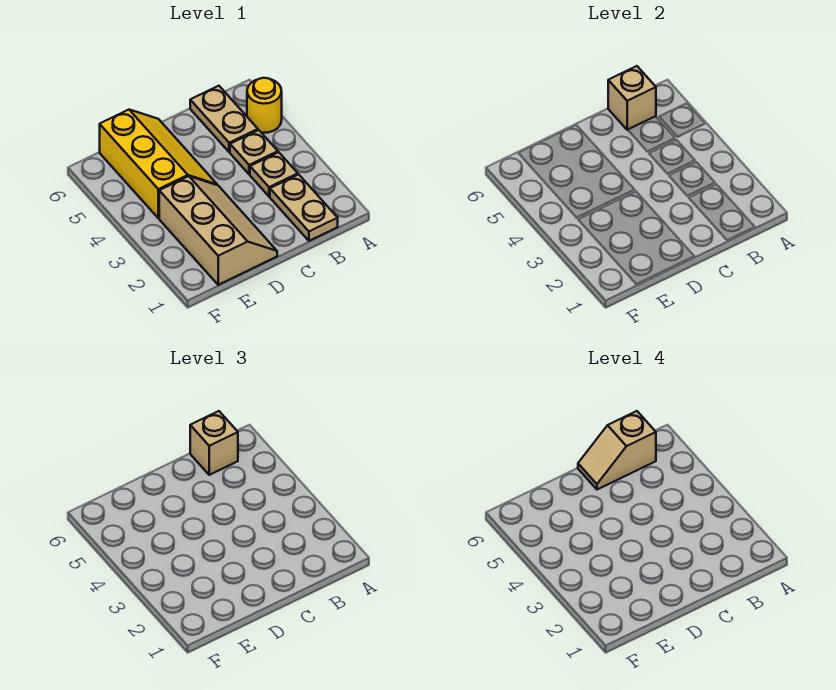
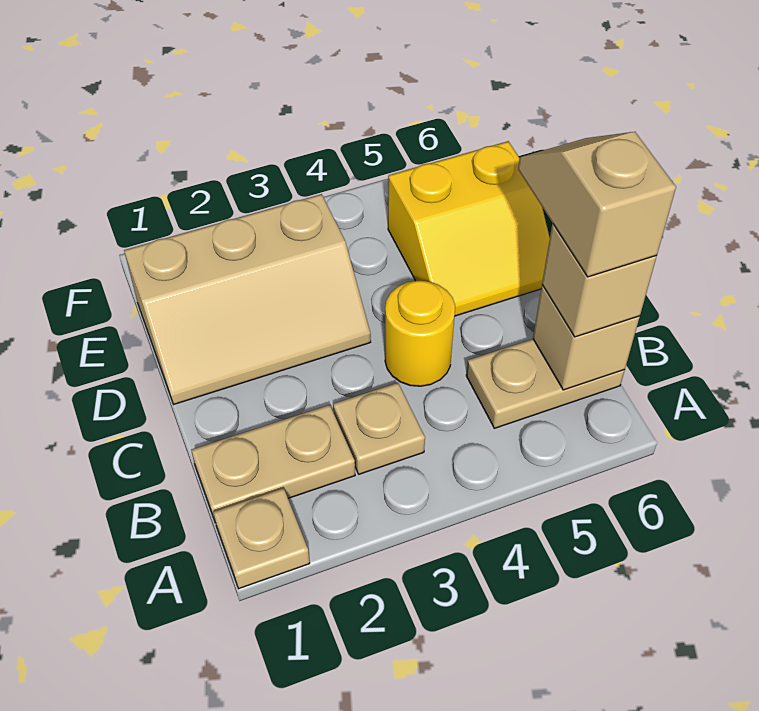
yellow round brick A5 level 1 -> yellow round brick C4 level 1
tan plate B4 level 1 -> tan plate A1 level 1
yellow slope D4:E6 level 1 top E -> yellow slope D5:E6 level 1 top E

